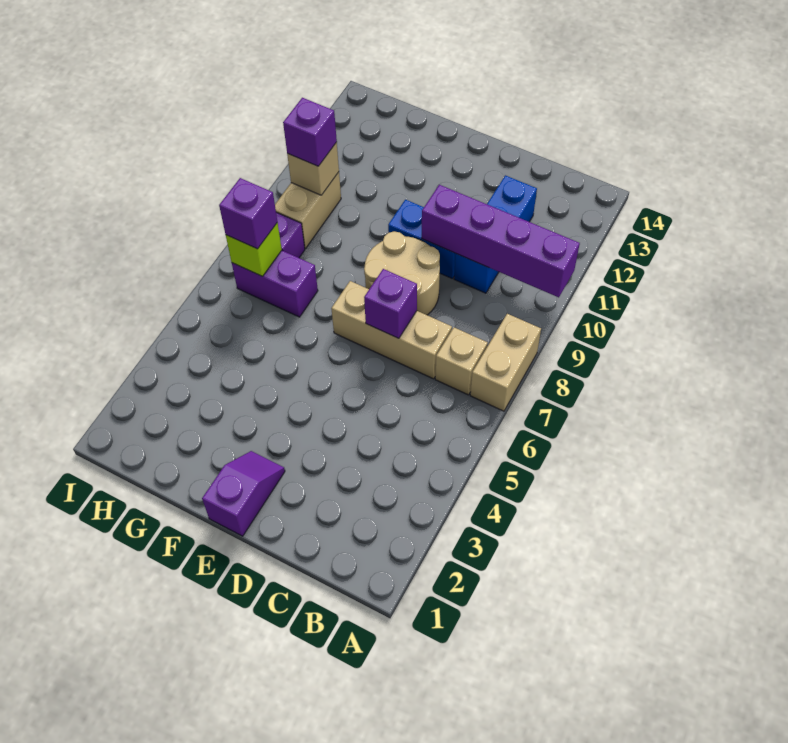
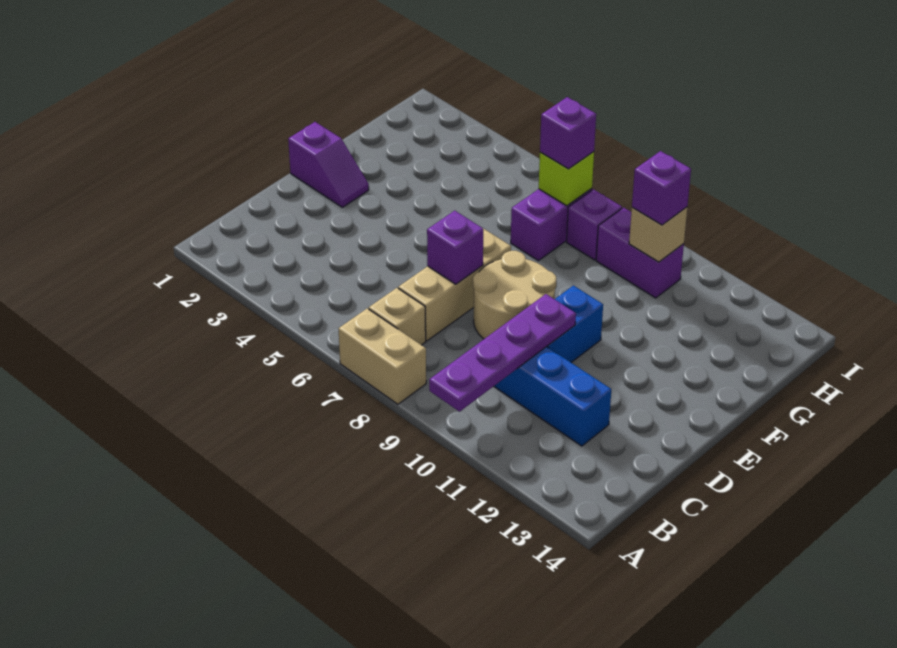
purple brick A10:D10 level 2 -> purple plate A10:D10 level 2
tan brick H9:H10 level 1 -> purple brick H9:H10 level 1

